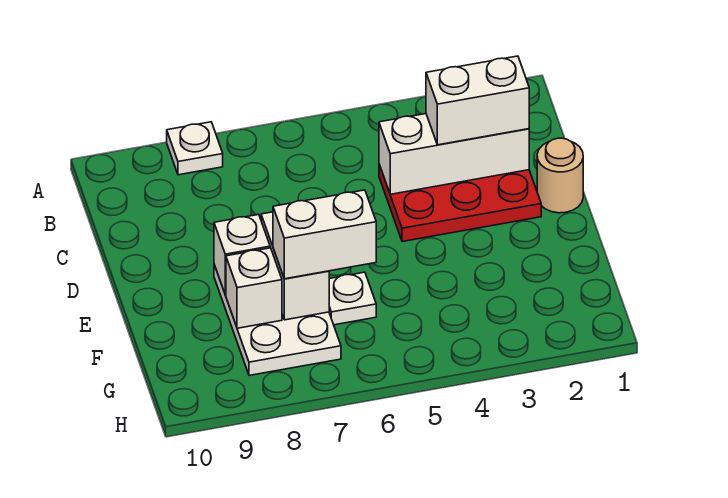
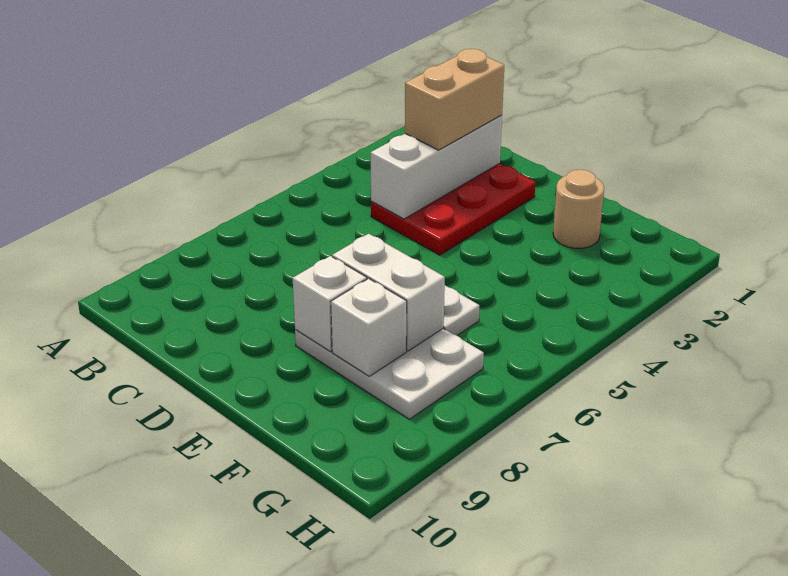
white plate A8 level 1 -> none
white brick C2:C3 level 3 -> tan brick C2:C3 level 3
tan round brick D1 level 1 -> tan round brick F2 level 1
white brick F6:F7 level 3 -> none

